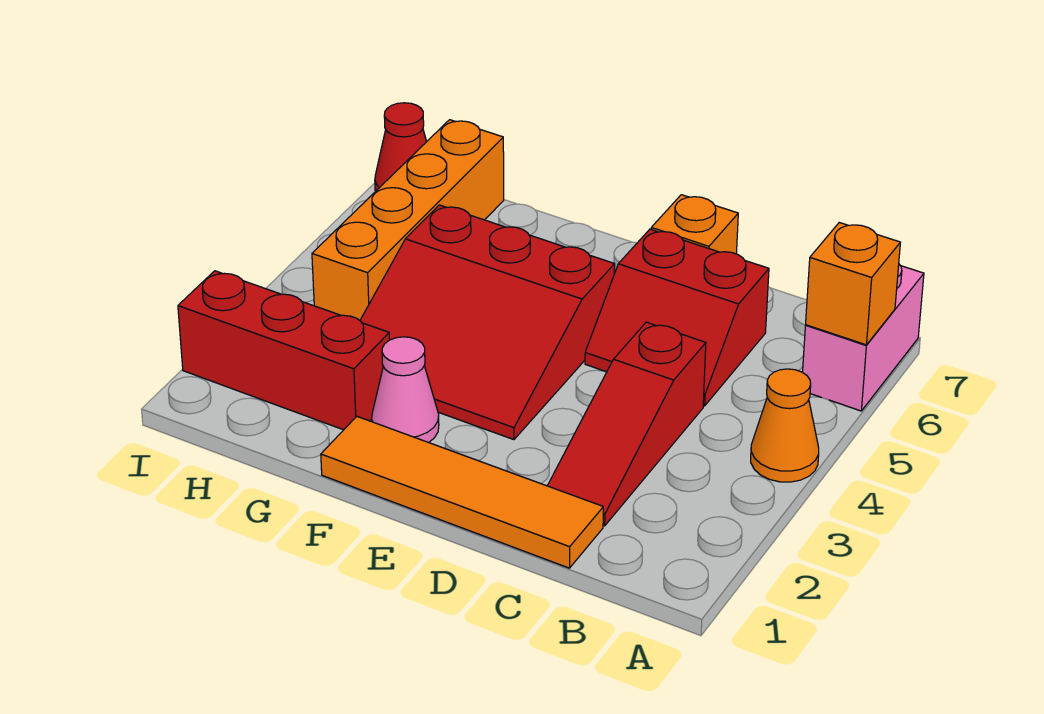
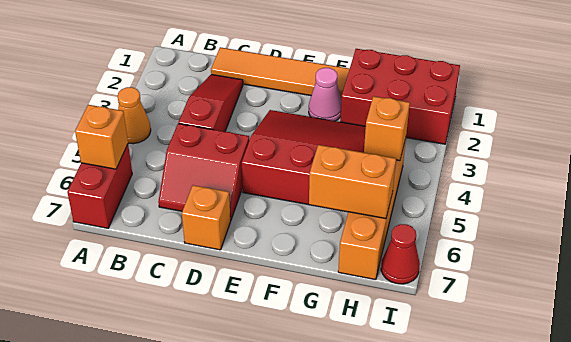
pink brick A6:A7 level 1 -> red brick A6:A7 level 1
red slope C5:D6 level 1 top 6 -> red slope C5:D6 level 1 top 5
red brick G2:I2 level 1 -> red brick G1:I2 level 1
none -> orange brick G6:H6 level 2
none -> orange brick H4 level 2

